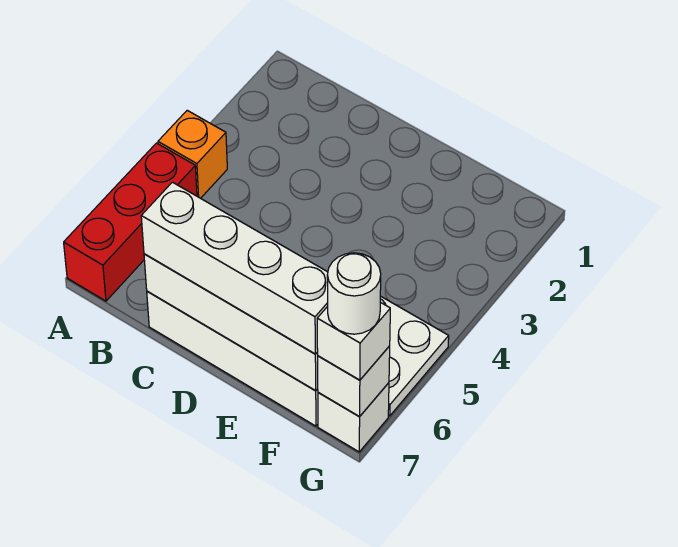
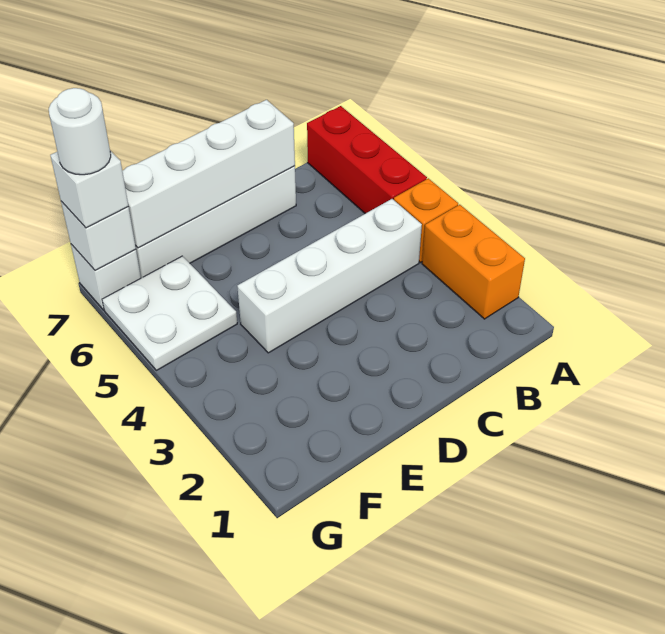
none -> orange brick A2:A3 level 1
white brick C7:F7 level 3 -> white brick B4:E4 level 1

